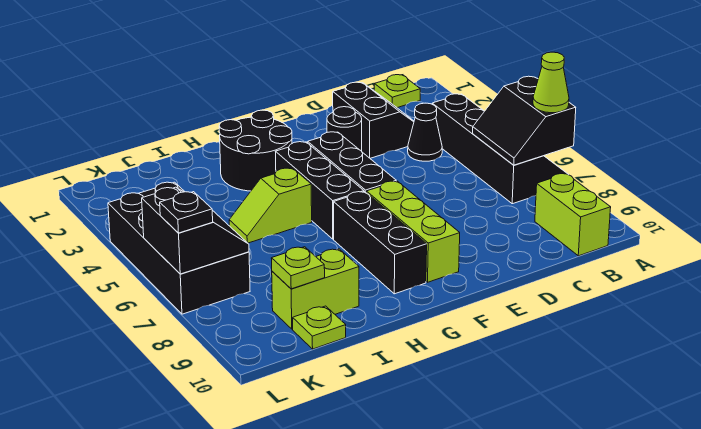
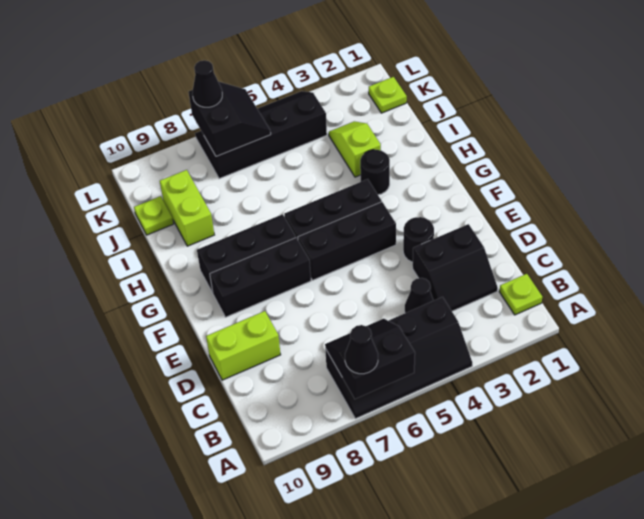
lime cone A7 level 3 -> black cone A7 level 3
lime brick B9:B10 level 1 -> lime brick D9:D10 level 1
lime brick F7:F9 level 1 -> black brick F7:F9 level 1
black round brick G2:H3 level 1 -> black round brick H3 level 1
lime slope H5:I5 level 1 top H -> lime slope I3:J3 level 1 top I
lime plate J9 level 2 -> lime plate K1 level 1
black brick K4:L7 level 1 -> black slope K4:L7 level 1 top K
black slope K6:L7 level 2 top L -> black slope K6:L7 level 2 top 7
black plate L7 level 3 -> black cone L7 level 3

